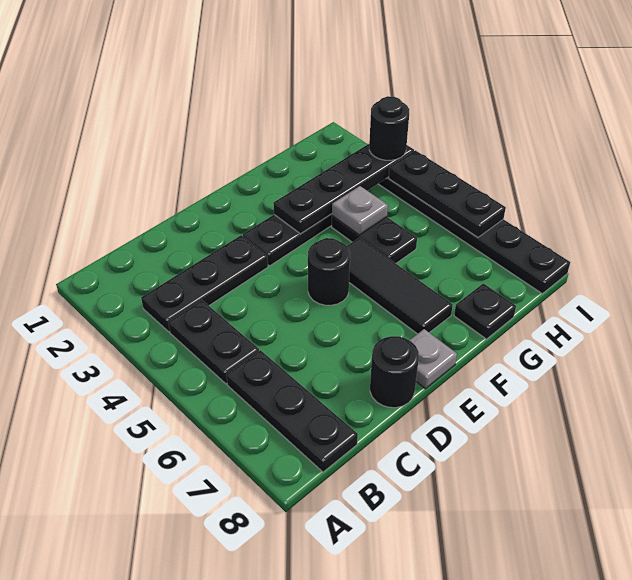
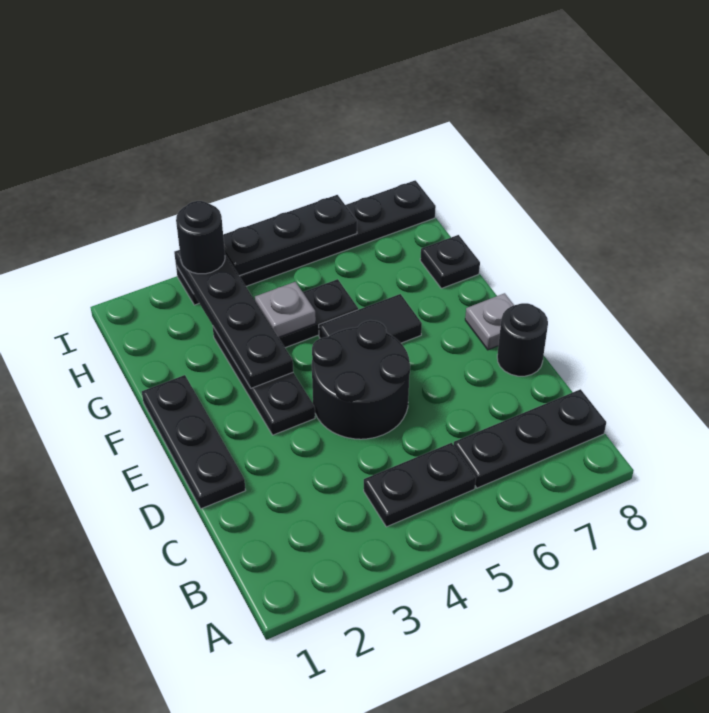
black plate B3:D3 level 1 -> black plate D1:F1 level 1
black round brick E5 level 1 -> black round brick D4:E5 level 1
black tile F5:F7 level 1 -> black tile F5:F6 level 1

